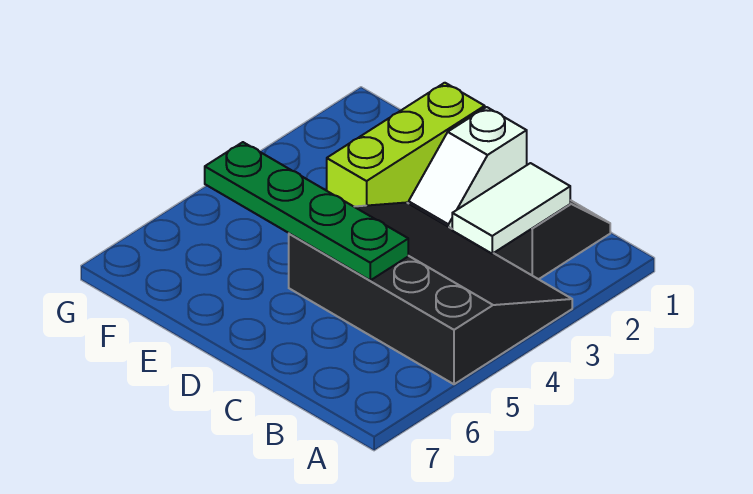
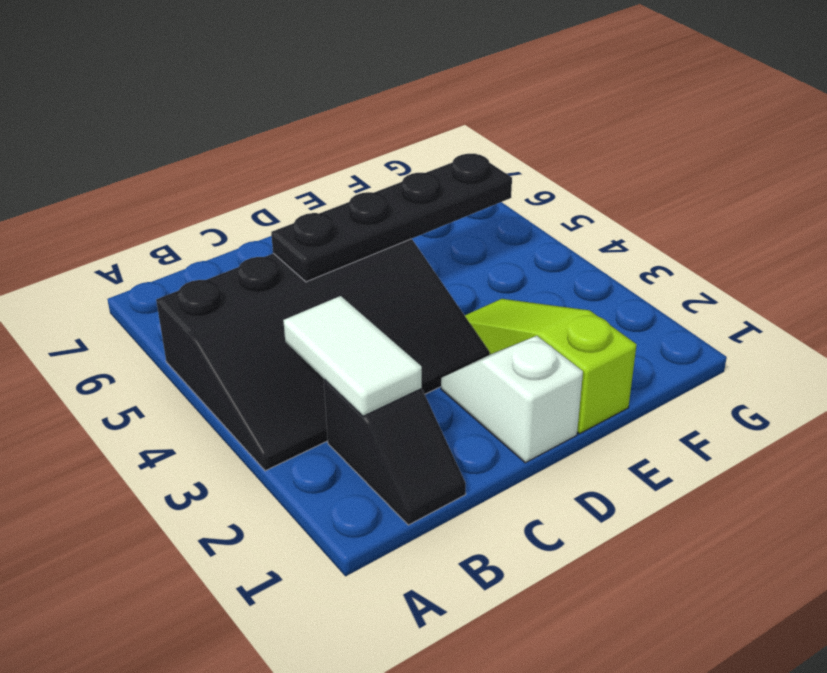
green plate C5:F5 level 2 -> black plate C5:F5 level 2
lime brick E1:E3 level 1 -> lime slope E1:E3 level 1 top 1

